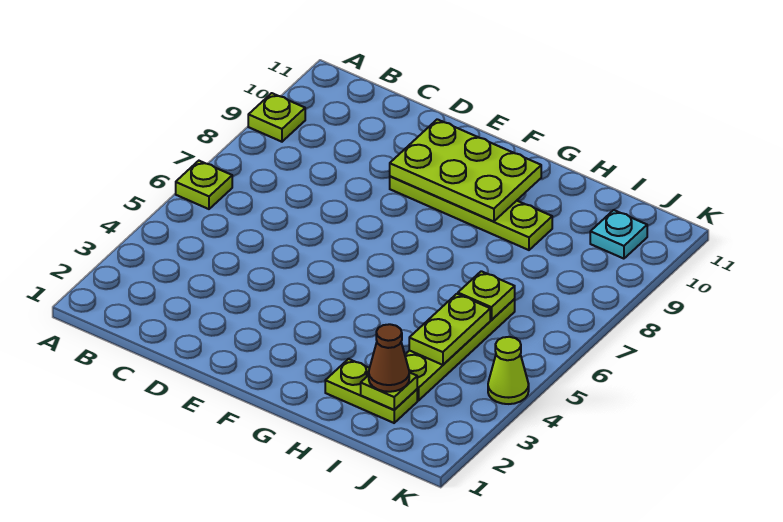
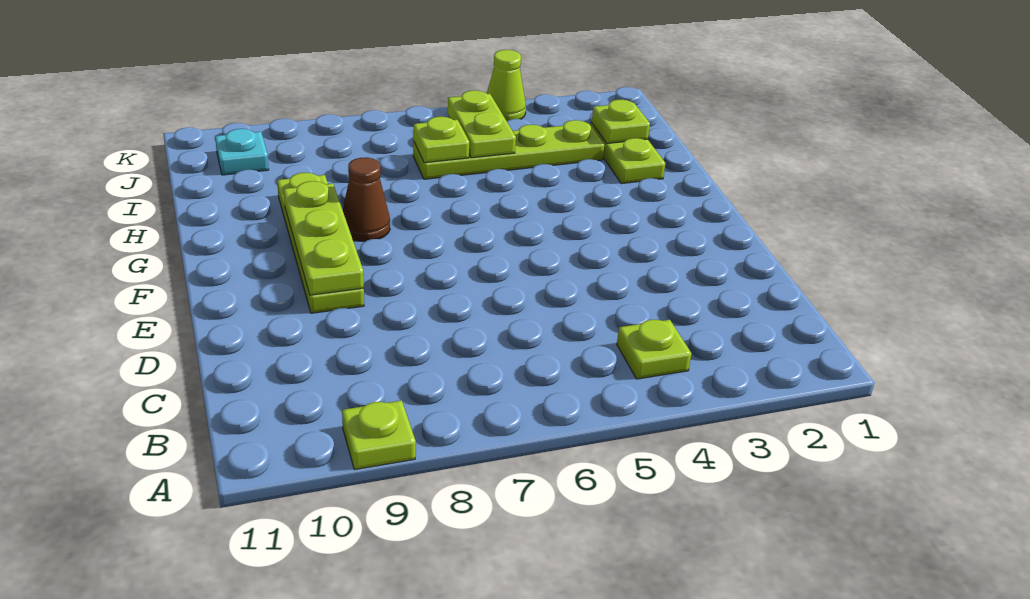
lime plate A6 level 1 -> lime plate B4 level 1
lime plate E9:G10 level 2 -> lime plate E9:G9 level 2
brown cone I2 level 3 -> brown cone G8 level 1
lime plate I4:I5 level 2 -> lime plate I5:J5 level 2

